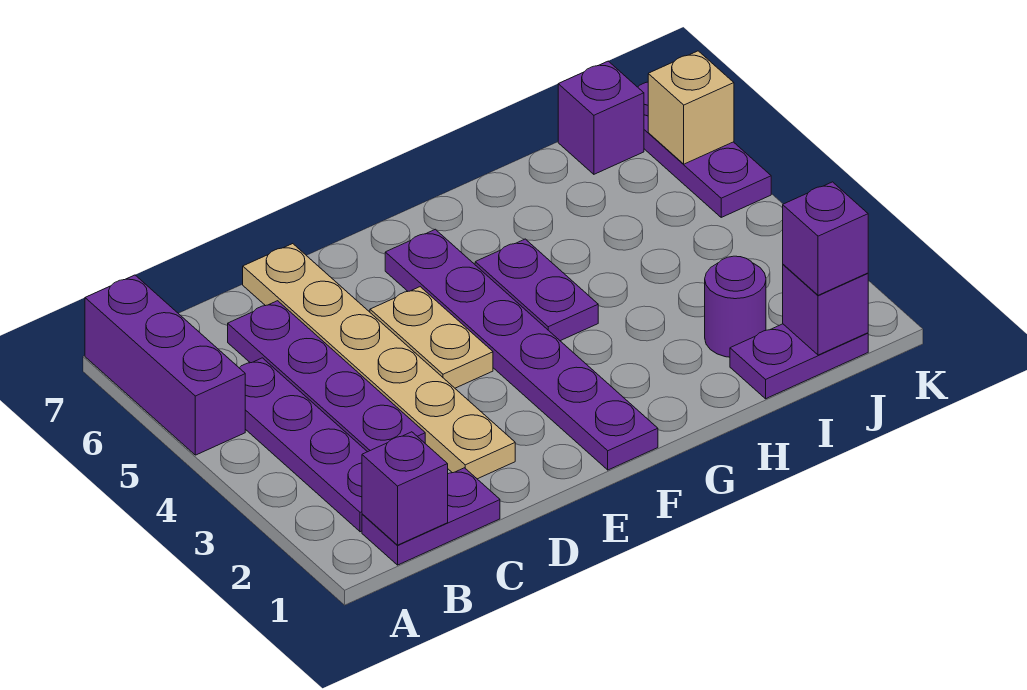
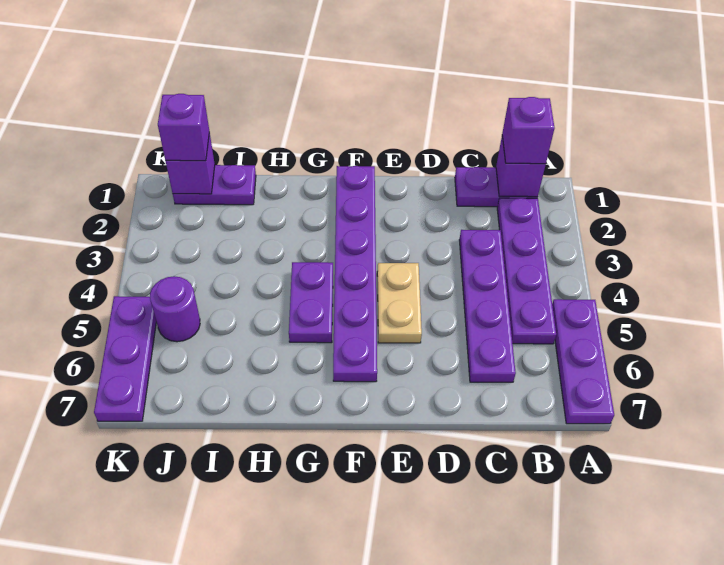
purple brick A5:A7 level 1 -> purple plate A5:A7 level 1
tan plate D2:D7 level 1 -> none
purple round brick I2 level 1 -> purple round brick J5 level 1
purple brick J7 level 1 -> purple brick B1 level 3
tan brick K6 level 2 -> none

